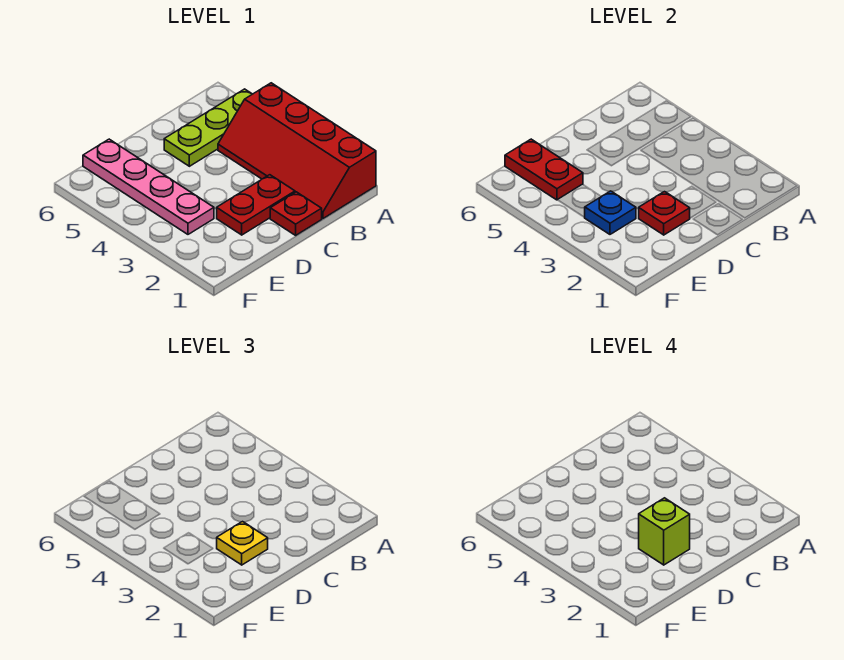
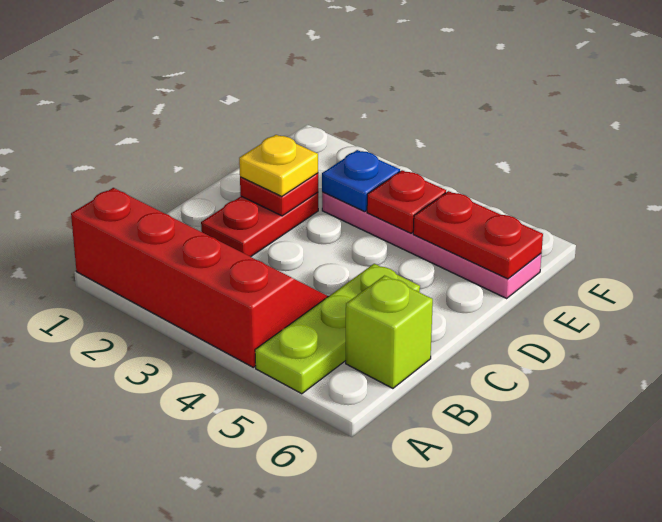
red plate C1 level 1 -> red plate E4 level 2
lime brick D2 level 4 -> lime brick B6 level 1

